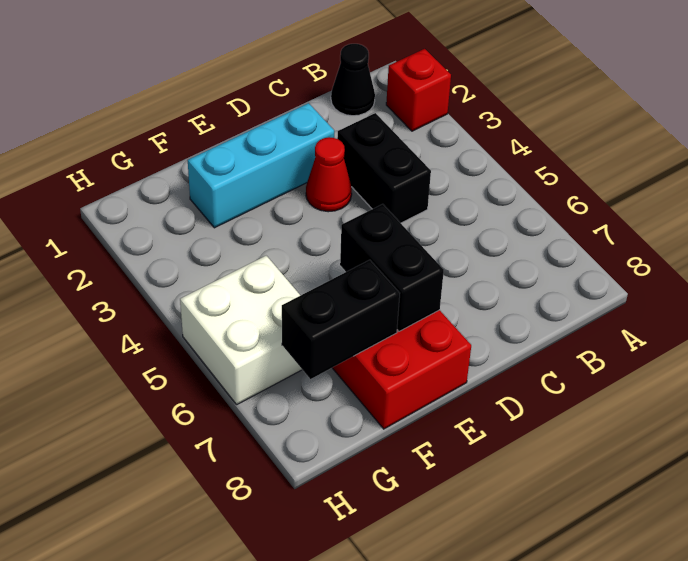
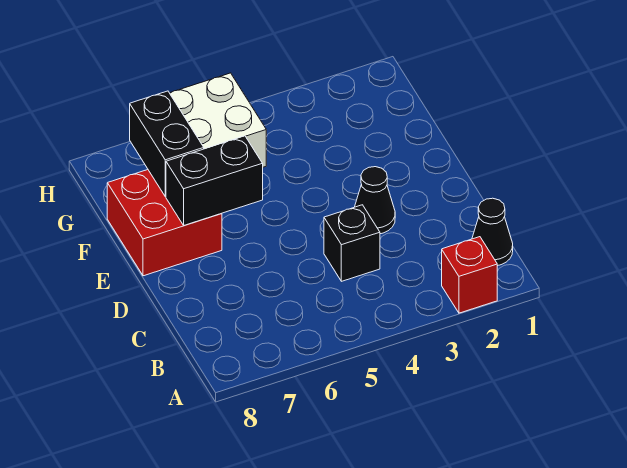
black brick C3:C4 level 1 -> black brick C4 level 1
cyan brick D2:F2 level 1 -> none
red cone D3 level 1 -> black cone D3 level 1

